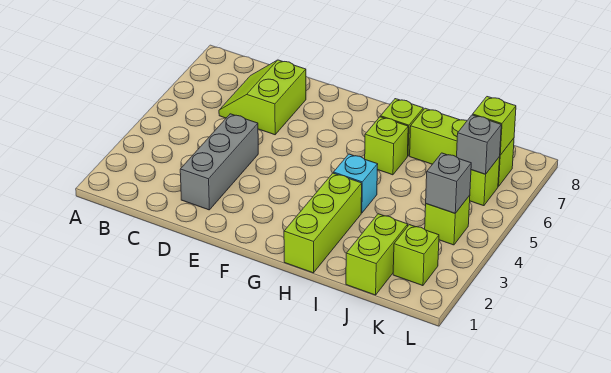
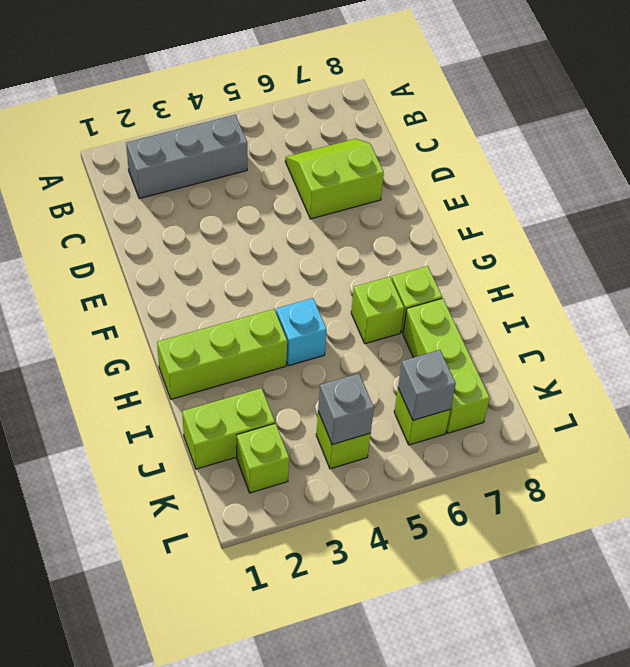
grey brick D2:D4 level 1 -> grey brick B2:B4 level 1
lime brick K7 level 2 -> none

